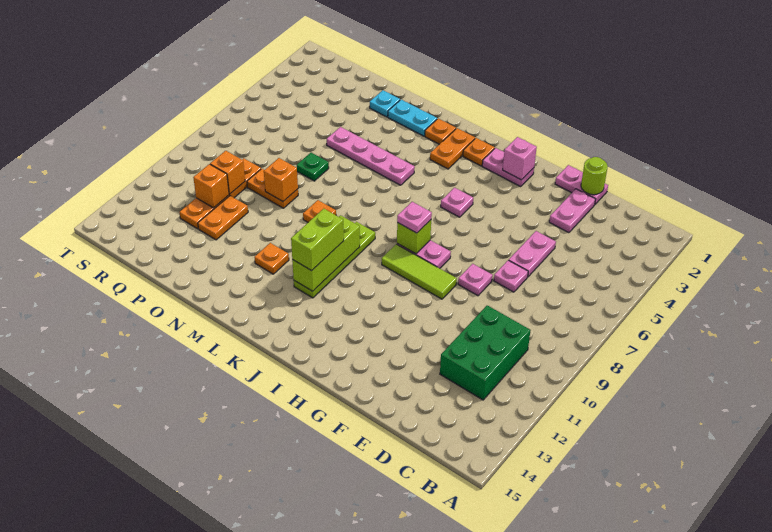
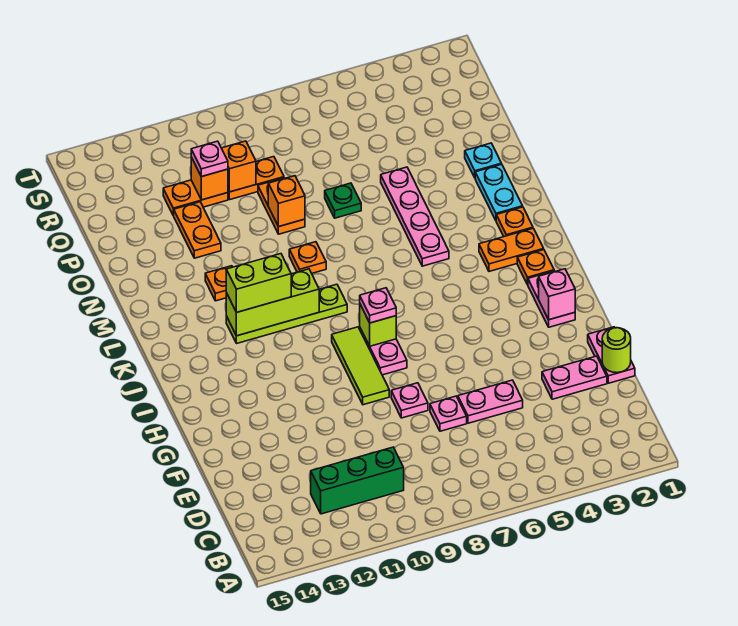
green brick C10:D12 level 1 -> green brick C10:C12 level 1
pink plate I5 level 1 -> pink plate Q11 level 3
orange plate P11:P12 level 1 -> orange plate O12:P12 level 1

